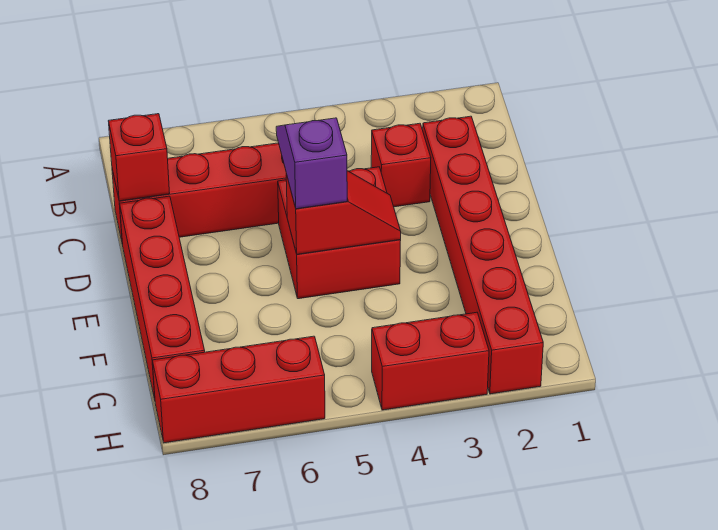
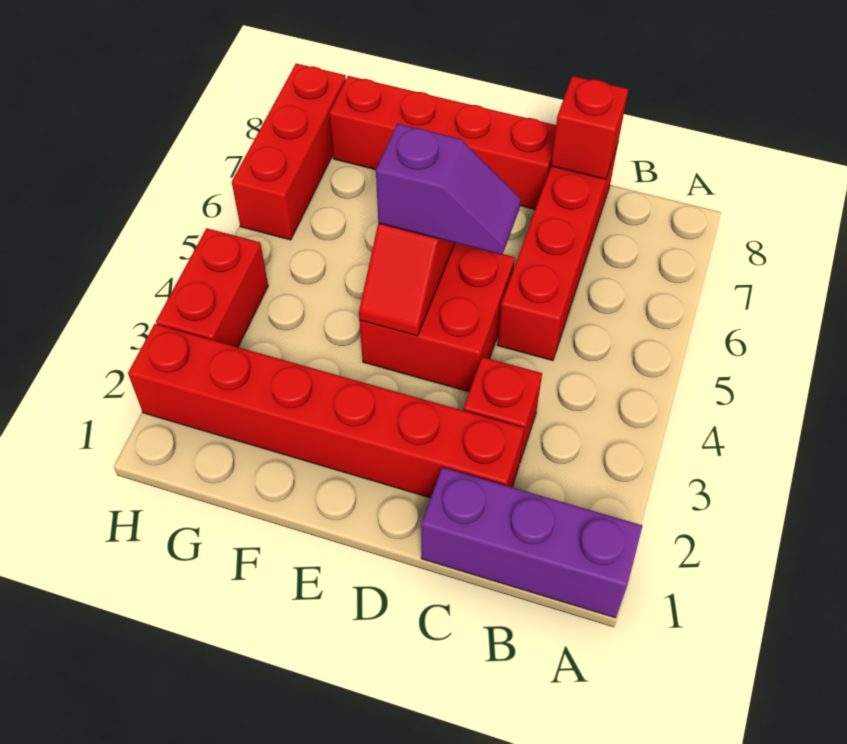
none -> purple brick A1:C1 level 1

